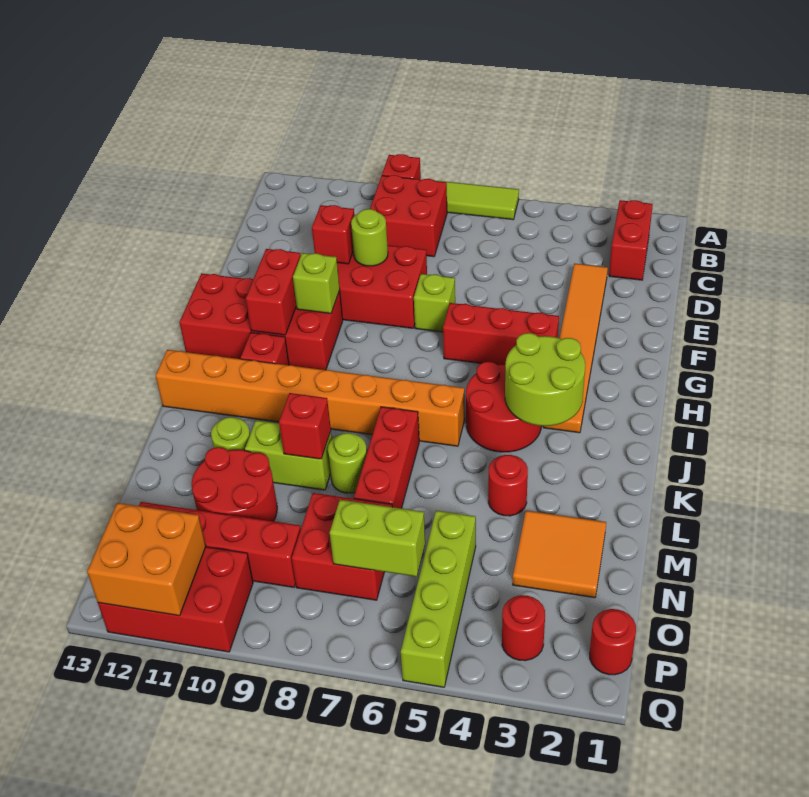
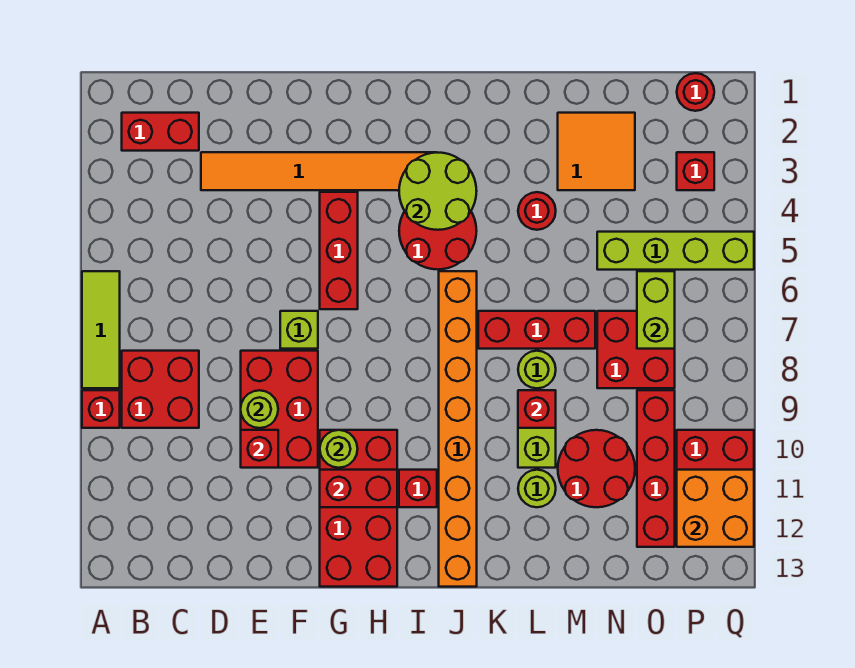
lime brick G10 level 2 -> lime round brick G10 level 2
red round brick P3 level 1 -> red brick P3 level 1

